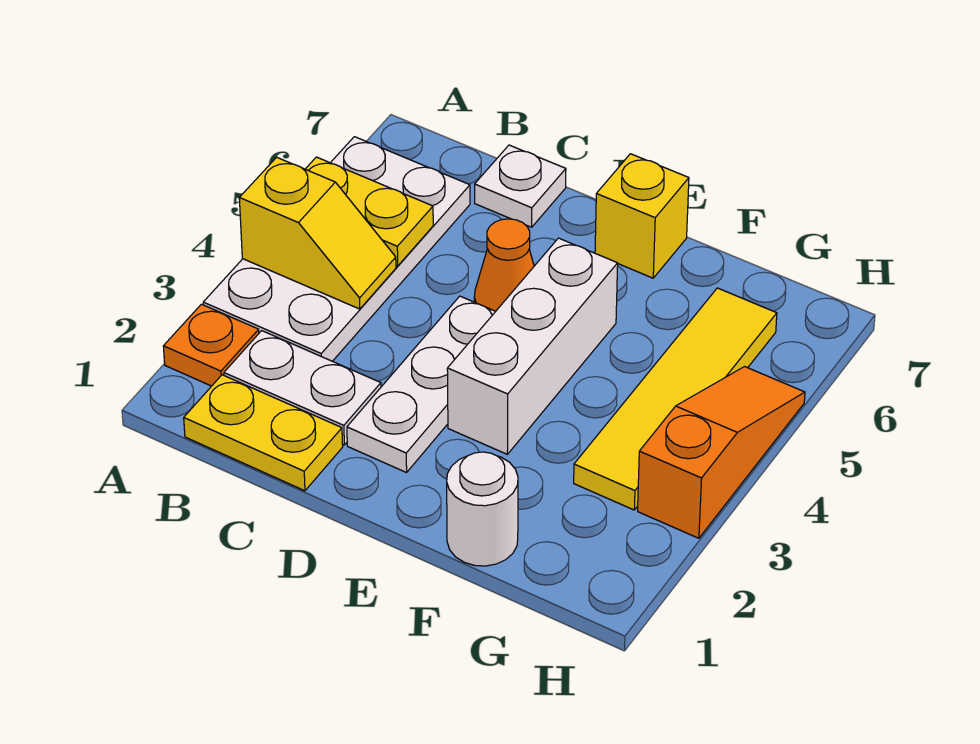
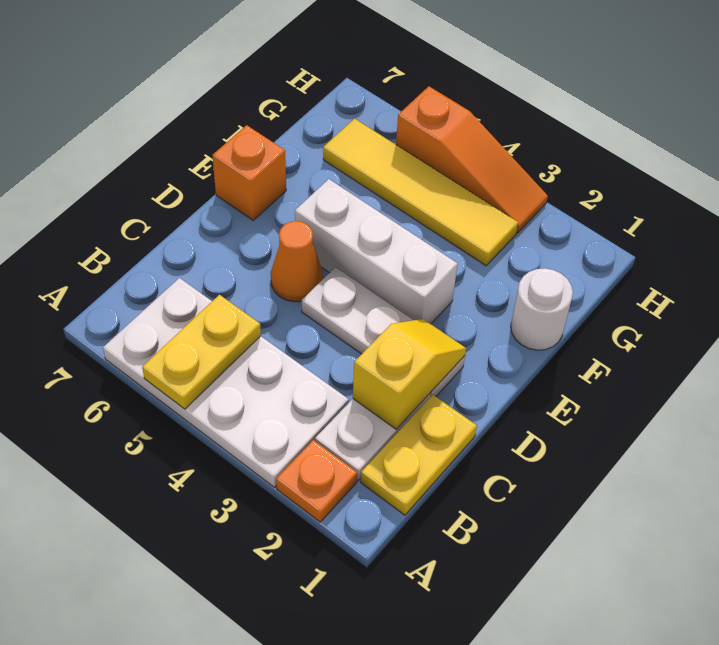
yellow slope A4:B4 level 2 top A -> yellow slope C2:D2 level 2 top C
white plate C7 level 1 -> none
yellow brick E7 level 1 -> orange brick E7 level 1
orange slope H3:H5 level 1 top 3 -> orange slope H3:H5 level 1 top 5

